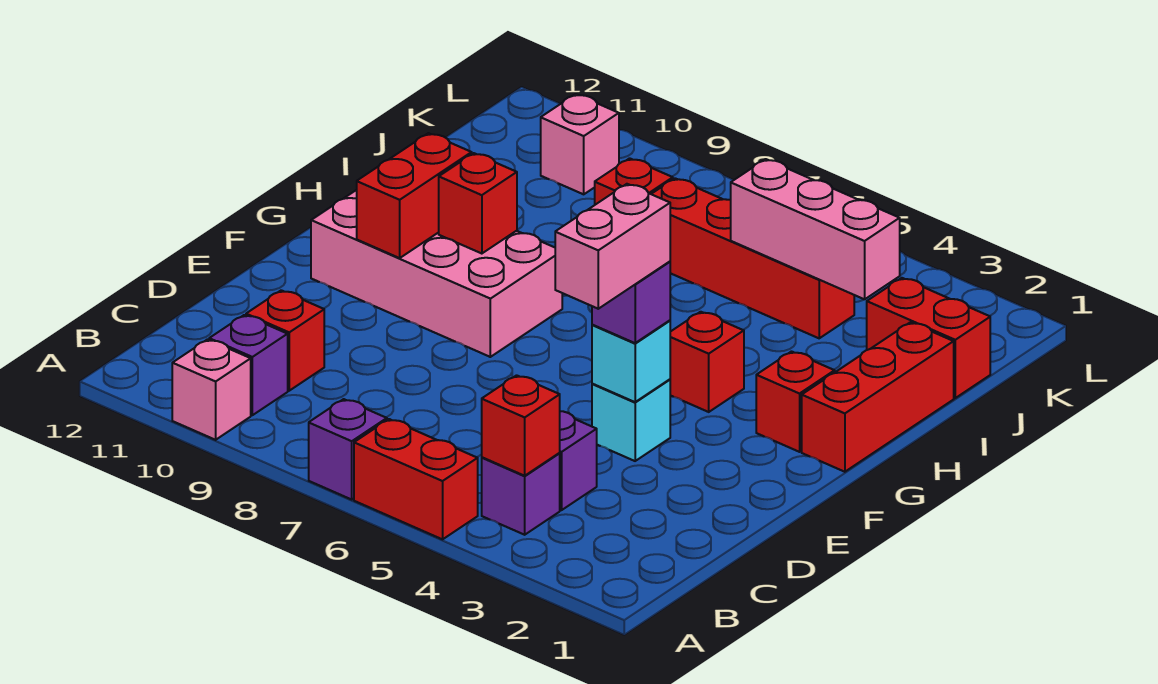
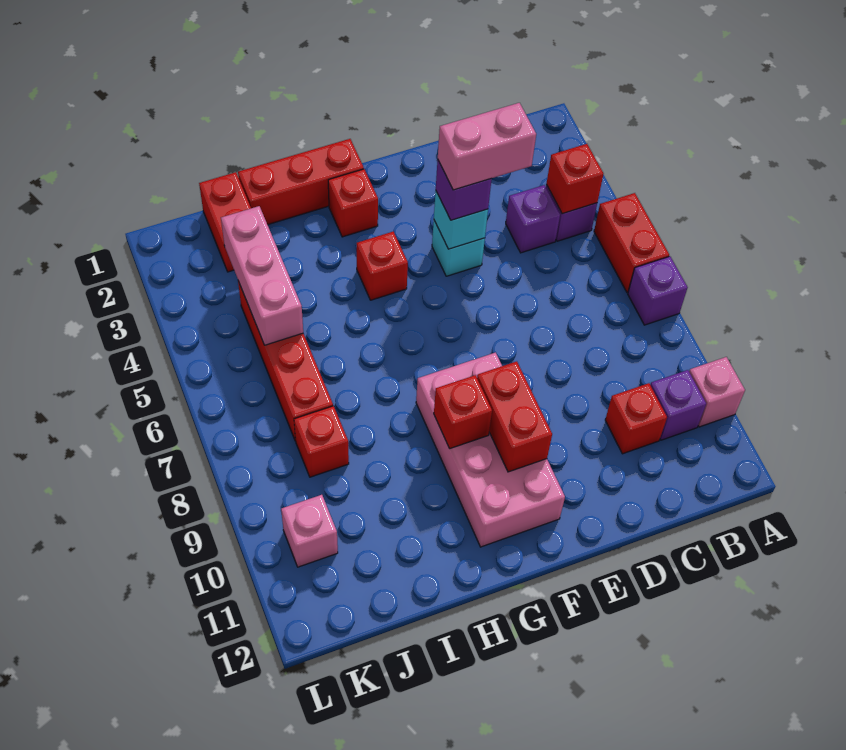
red brick F10:G10 level 2 -> red brick F9:F10 level 2

